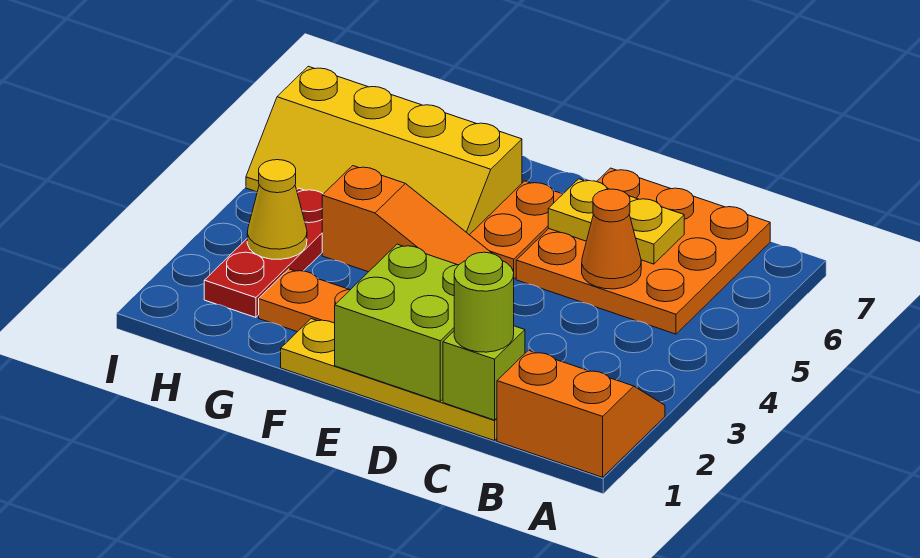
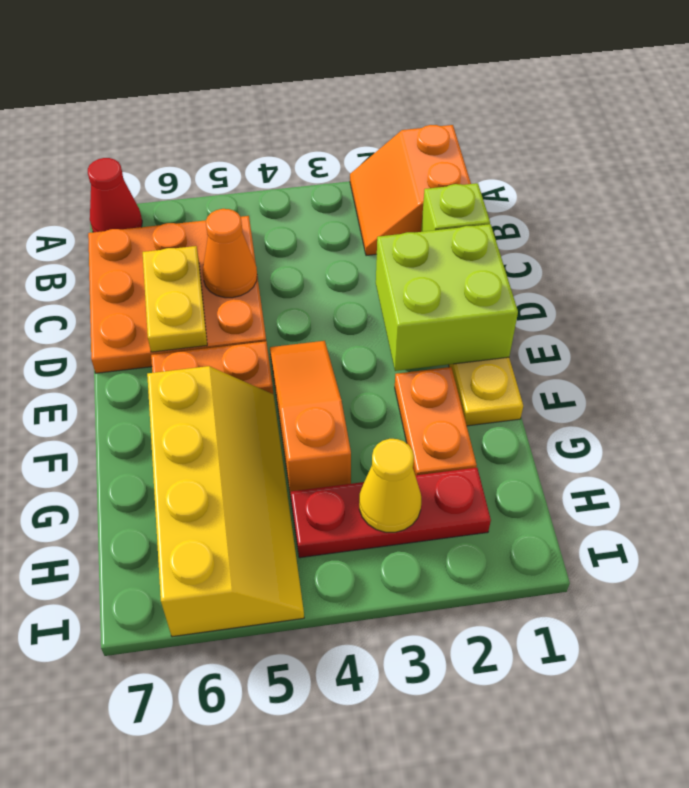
none -> red cone A7 level 1
lime round brick C1 level 3 -> none

